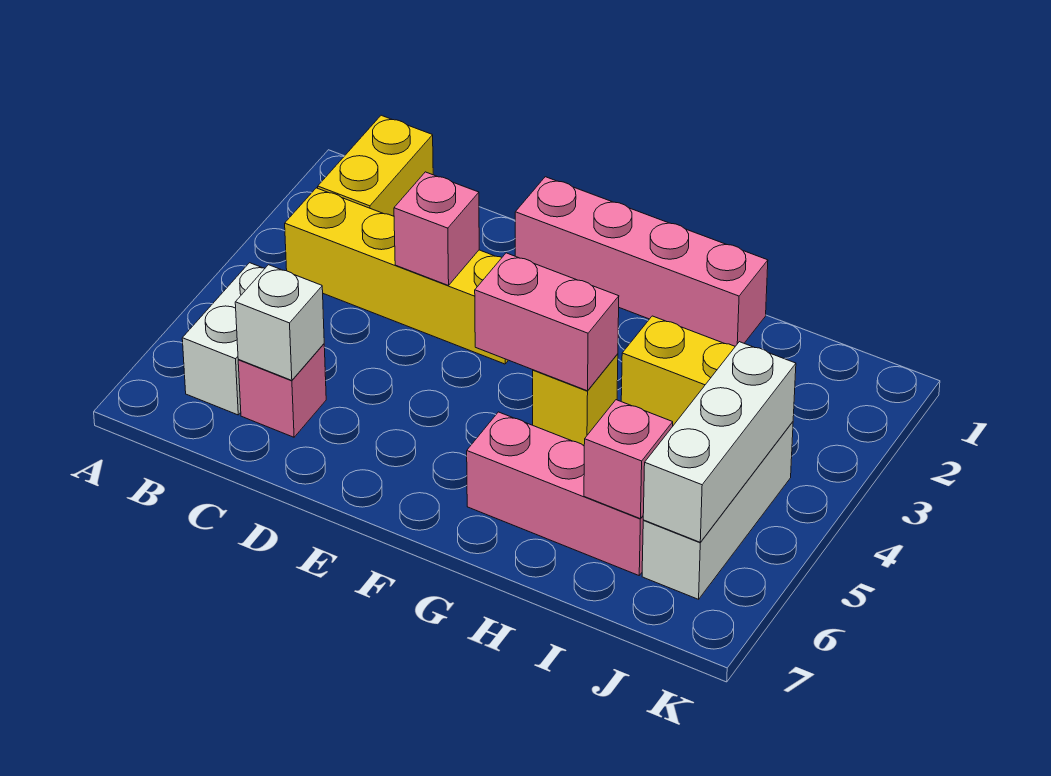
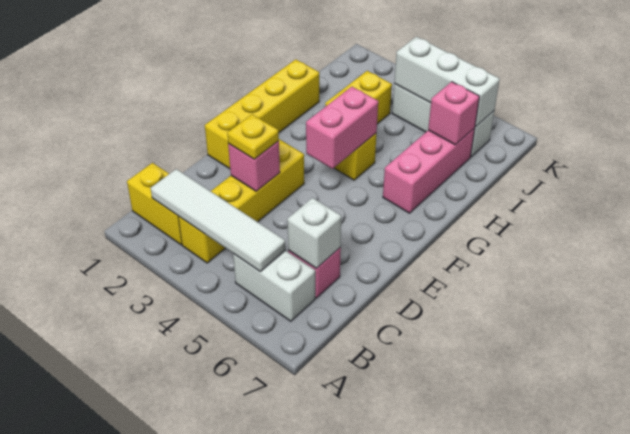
none -> white tile B2:B5 level 2
none -> yellow plate D3 level 3
pink brick E1:H1 level 1 -> yellow brick E1:H1 level 1

